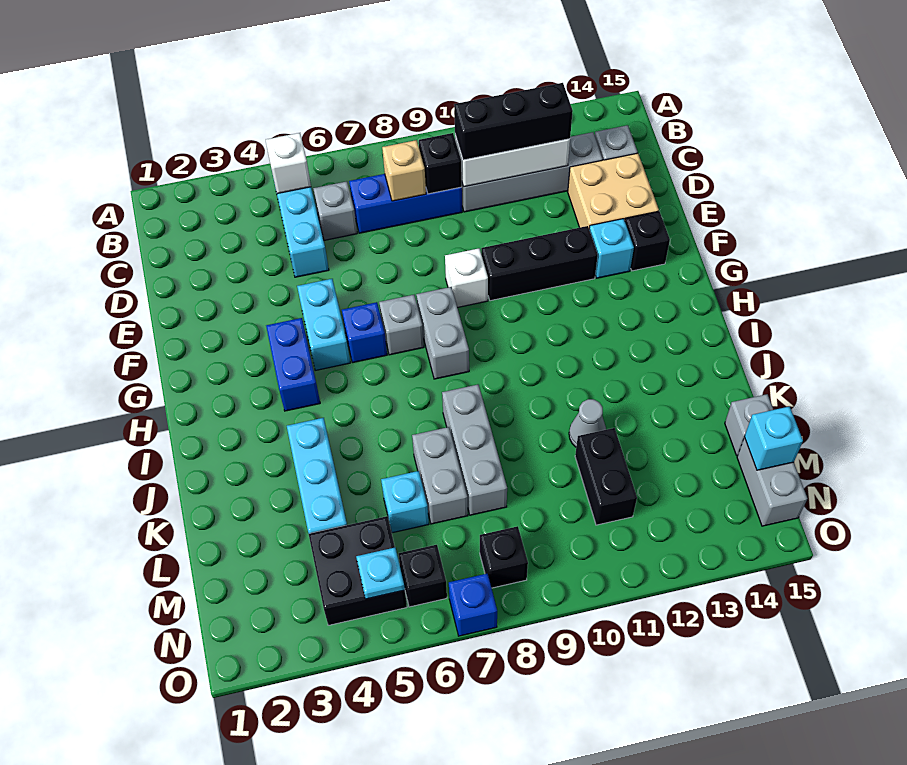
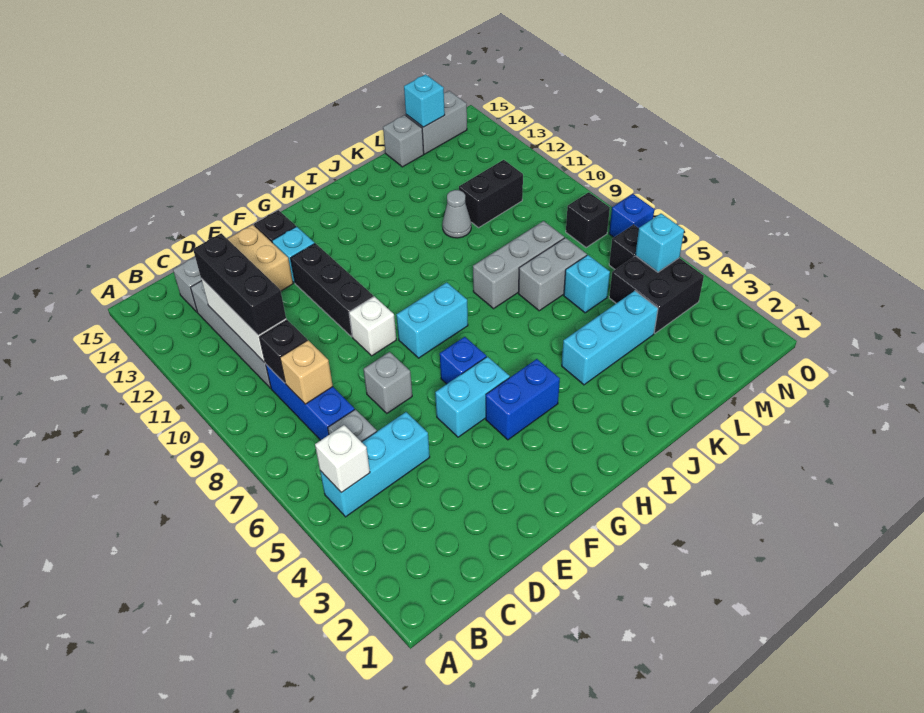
grey brick G7 level 1 -> grey brick E7 level 1
grey brick G8:H8 level 1 -> cyan brick G8:H8 level 1
cyan plate N5 level 2 -> cyan brick N5 level 2

